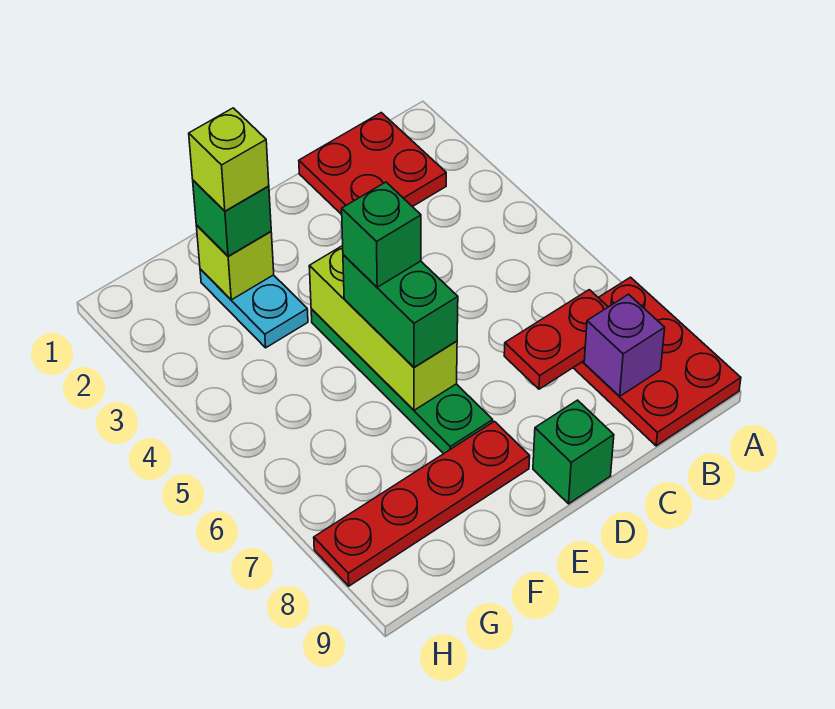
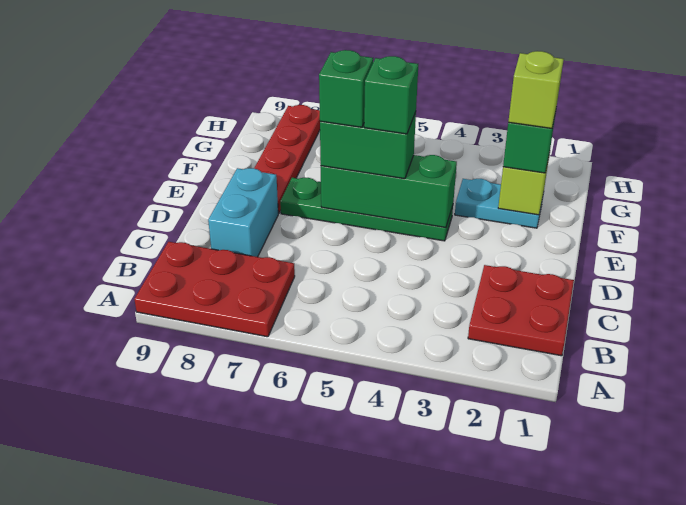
red plate B7:C7 level 2 -> none
purple brick B8 level 2 -> none
none -> cyan brick C8:D8 level 1
green brick D9 level 1 -> green brick E6 level 4
lime brick E4:E6 level 2 -> green brick E4:E6 level 2

